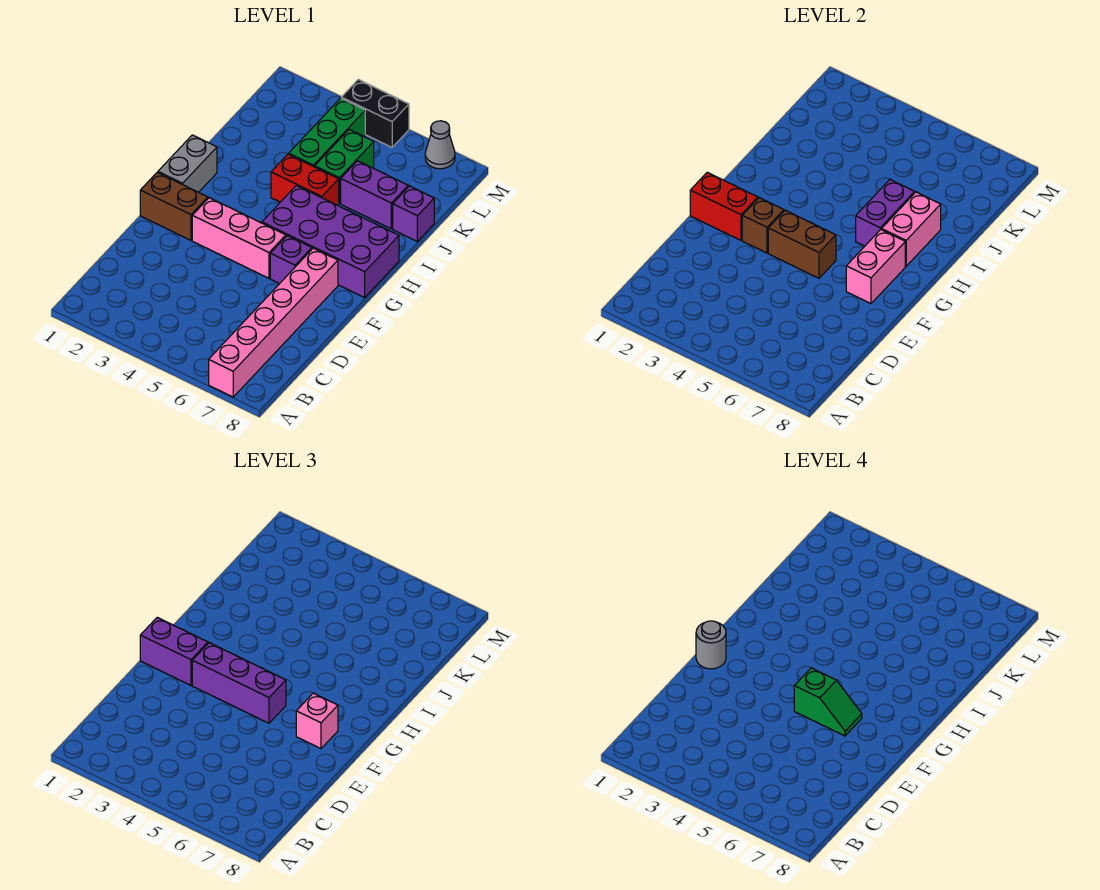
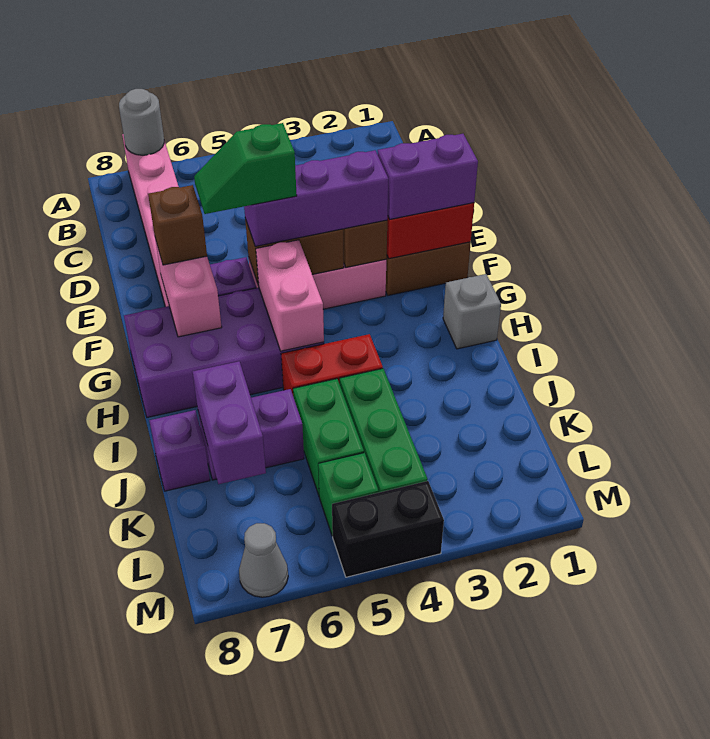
grey round brick F1 level 4 -> grey round brick A7 level 2
pink brick F7 level 3 -> brown brick F7 level 3
grey brick G1:H1 level 1 -> grey brick H1 level 1
purple brick H6:I6 level 2 -> purple brick J7:K7 level 2
pink brick H7:I7 level 2 -> pink brick G5:H5 level 2
none -> green brick L5 level 1

